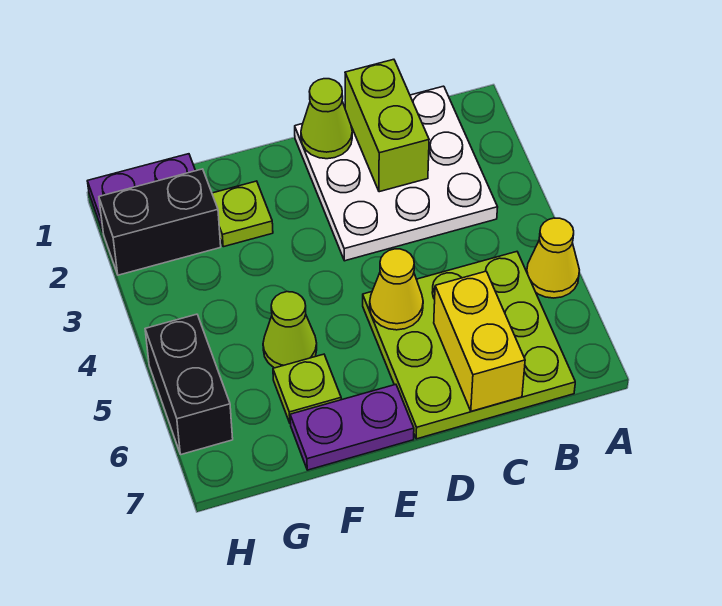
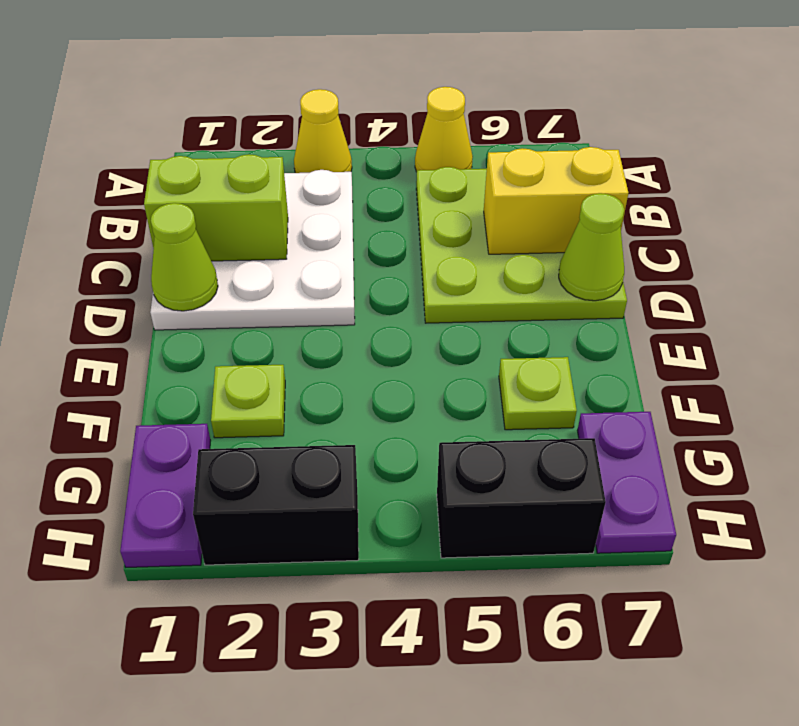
yellow cone D5 level 2 -> yellow cone A3 level 1
purple plate E7:F7 level 1 -> purple plate G7:H7 level 1
lime cone F5 level 1 -> lime cone D7 level 2
black brick G2:H2 level 1 -> black brick H2:H3 level 1

